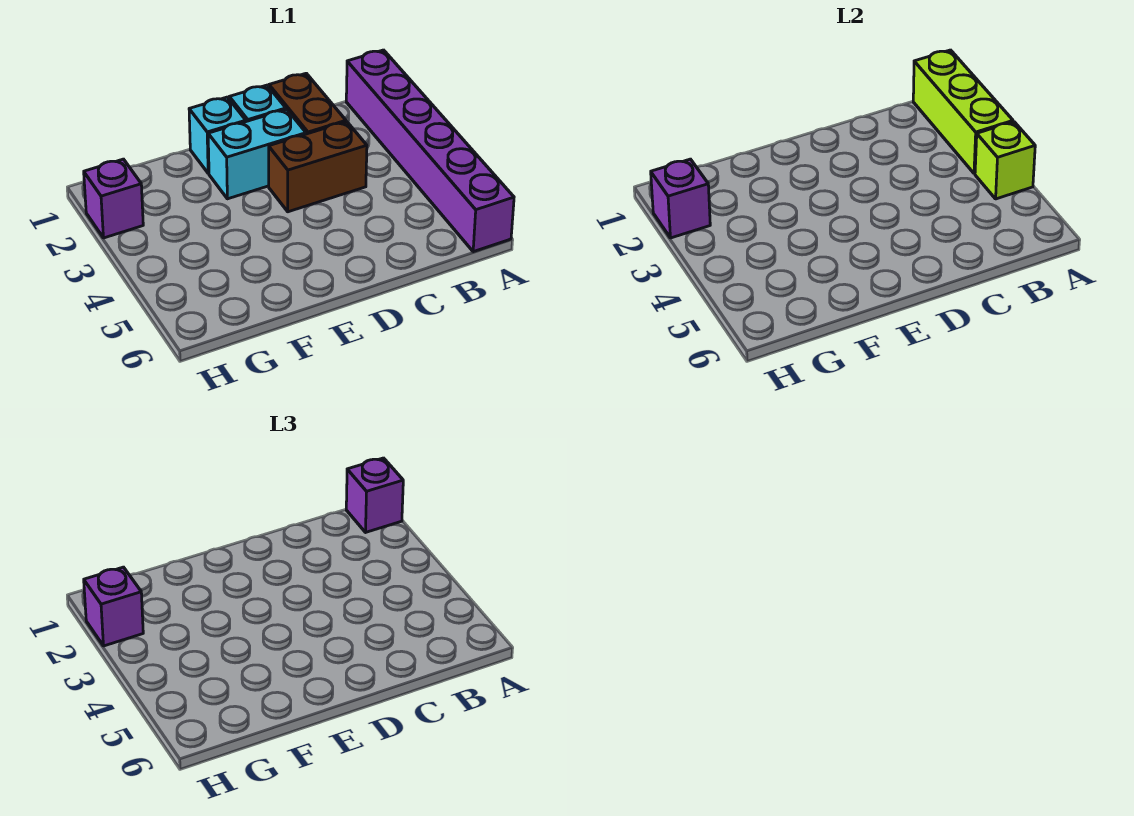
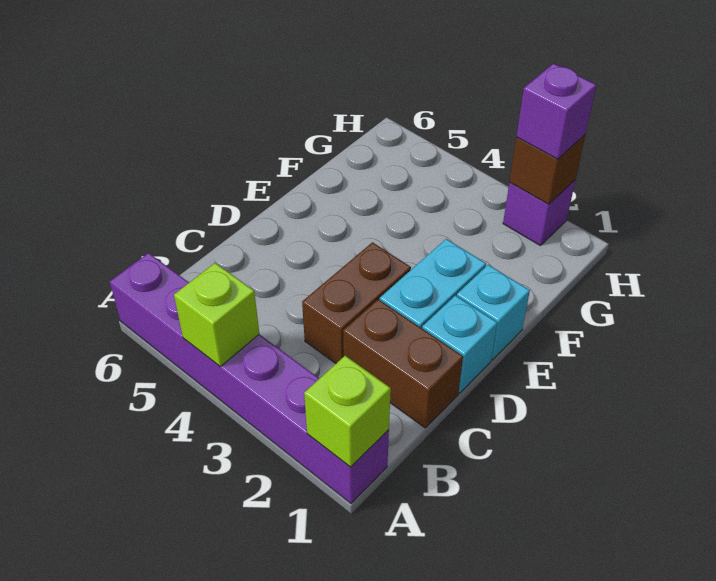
lime brick A1:A3 level 2 -> lime brick A1 level 2
purple brick A1 level 3 -> none
purple brick H2 level 2 -> brown brick H2 level 2

